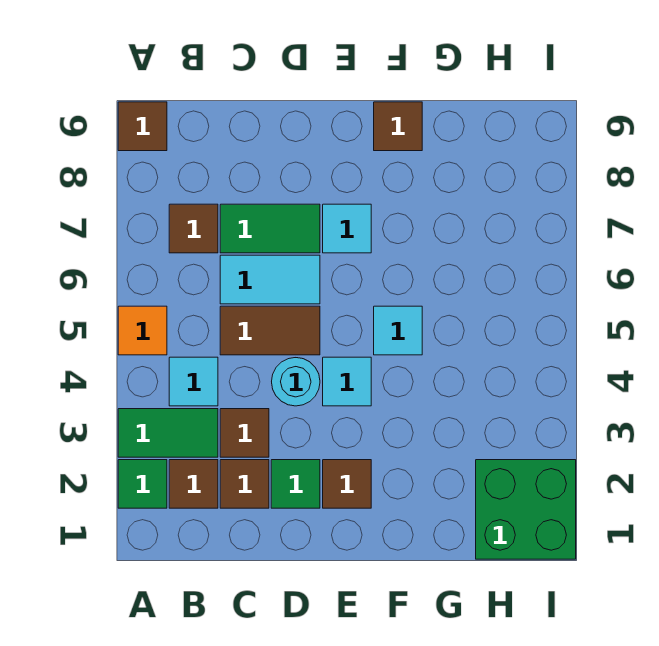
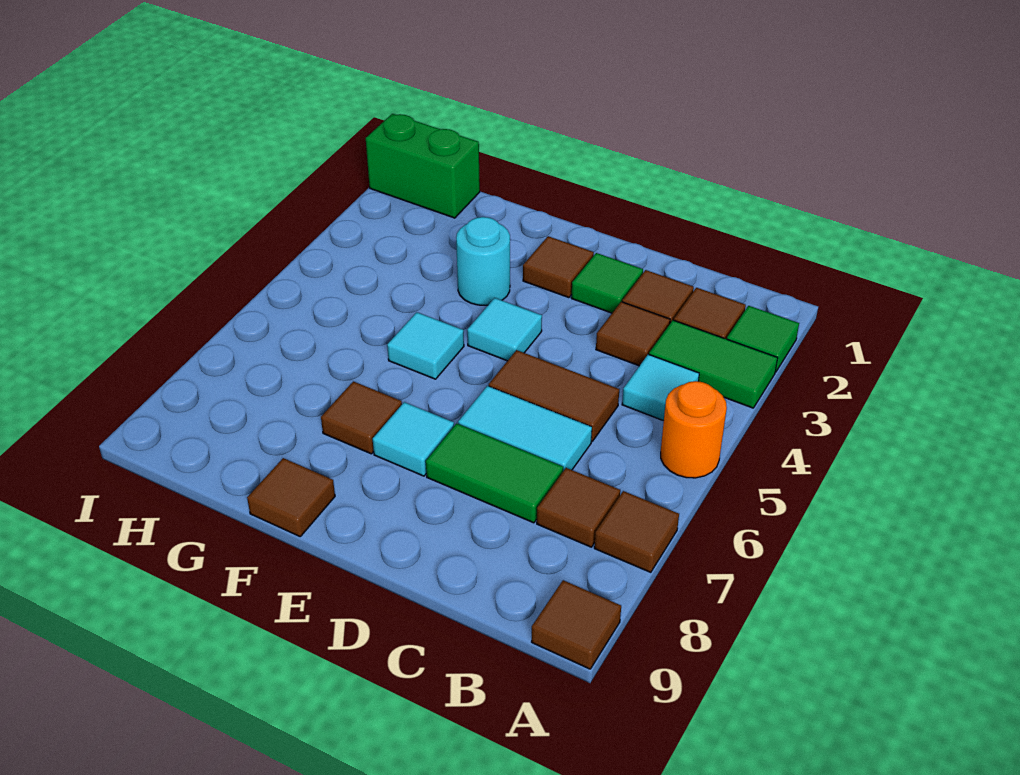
orange tile A5 level 1 -> orange round brick A5 level 1
none -> brown tile A7 level 1
cyan round brick D4 level 1 -> cyan round brick F3 level 1
none -> brown tile F7 level 1
green brick H1:I2 level 1 -> green brick H1:I1 level 1

